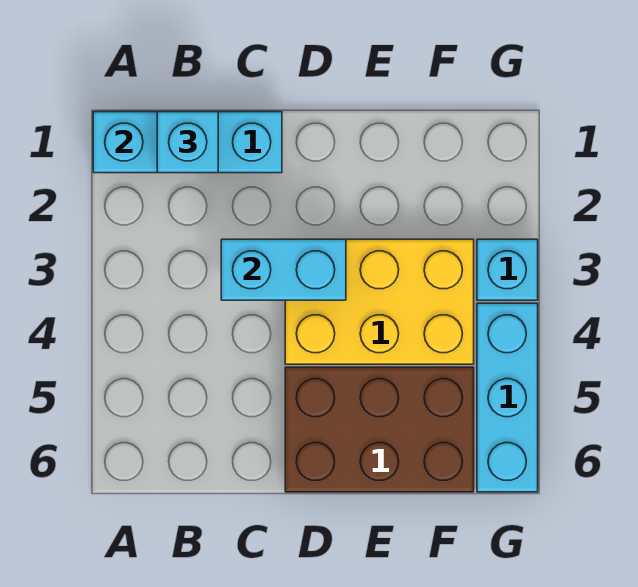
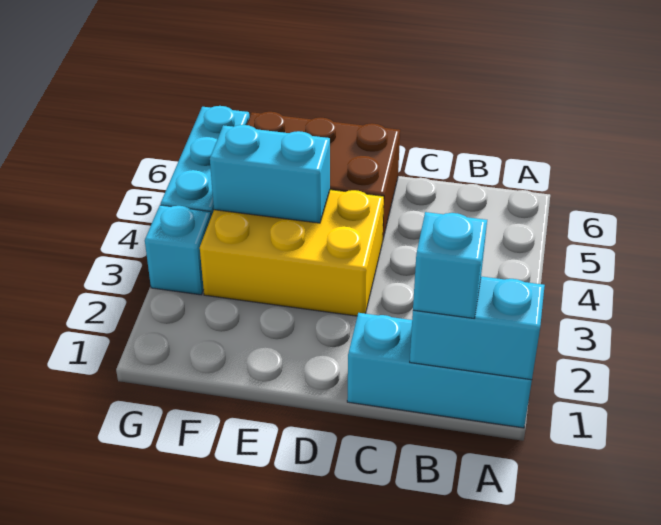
cyan brick C3:D3 level 2 -> cyan brick E4:F4 level 2

